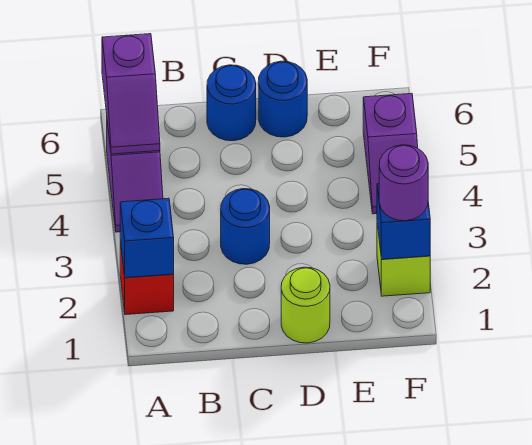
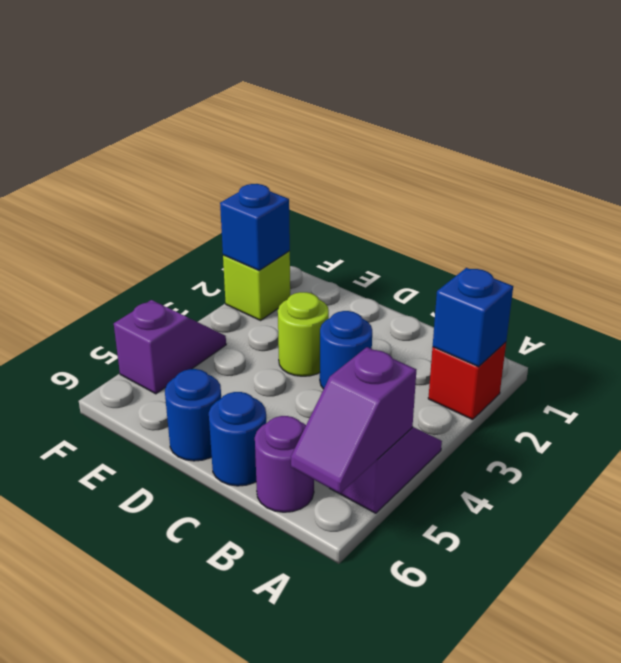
purple slope A5:A6 level 2 top 6 -> purple slope A5:A6 level 2 top 5
lime round brick D1 level 1 -> lime round brick D3 level 1
purple round brick F2 level 3 -> purple round brick B6 level 1

